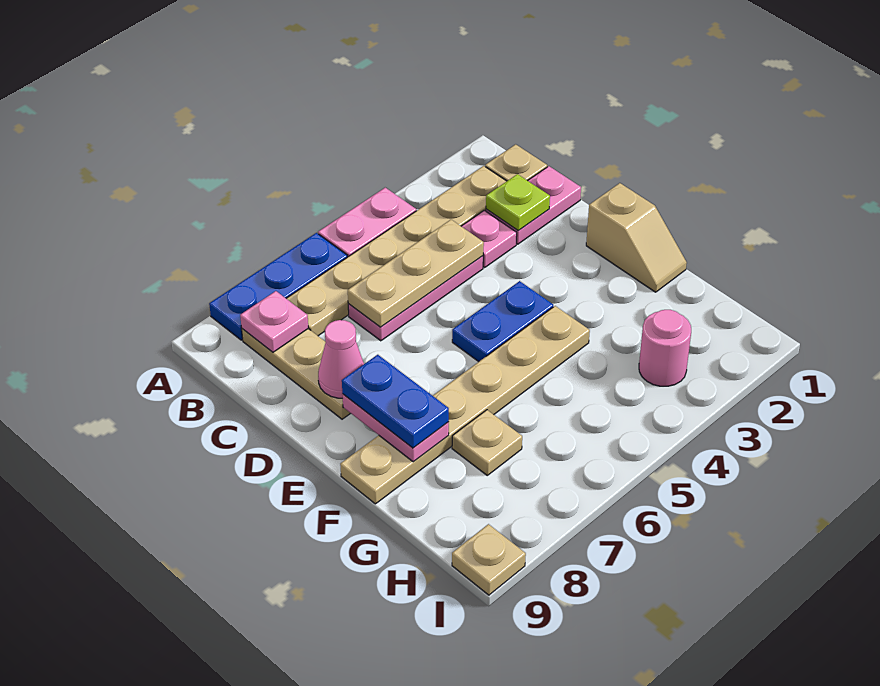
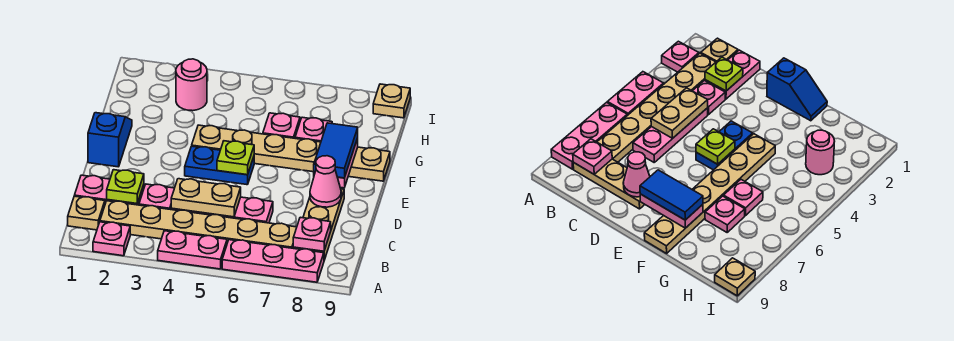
none -> pink plate A2 level 1
blue plate A6:A8 level 1 -> pink plate A6:A8 level 1
tan plate C4:C6 level 2 -> tan plate C4:C5 level 2
tan slope E1:F1 level 1 top E -> blue slope E1:F1 level 1 top E
none -> lime plate E5 level 2
blue plate E8:F8 level 3 -> blue tile E8:F8 level 3
none -> pink plate G6 level 1
tan plate G7 level 1 -> pink plate G7 level 1

